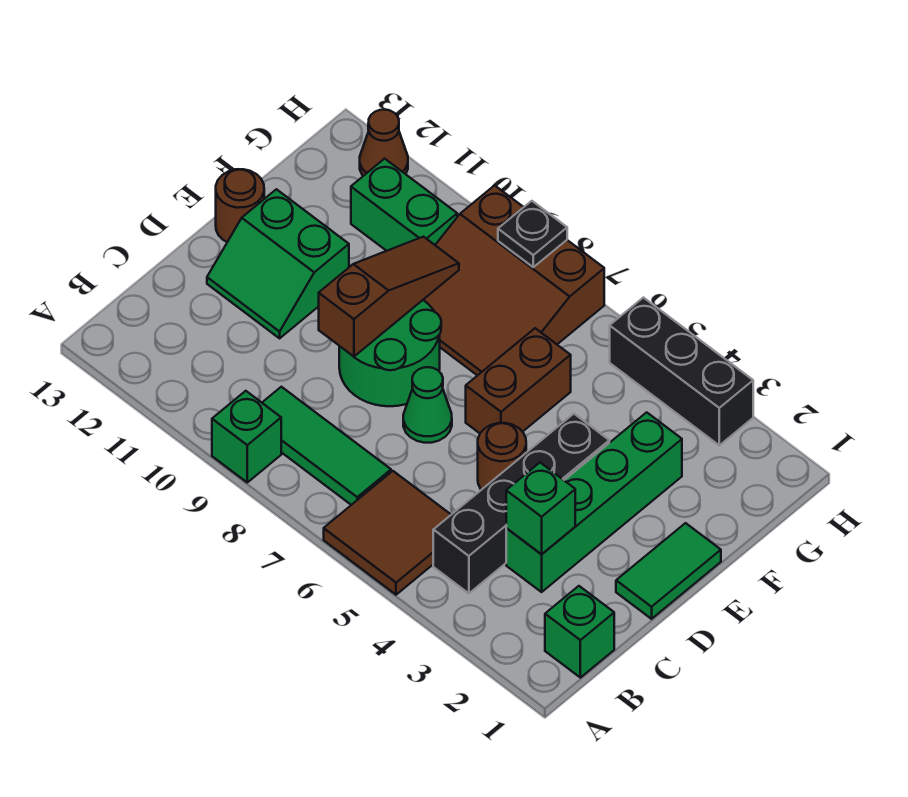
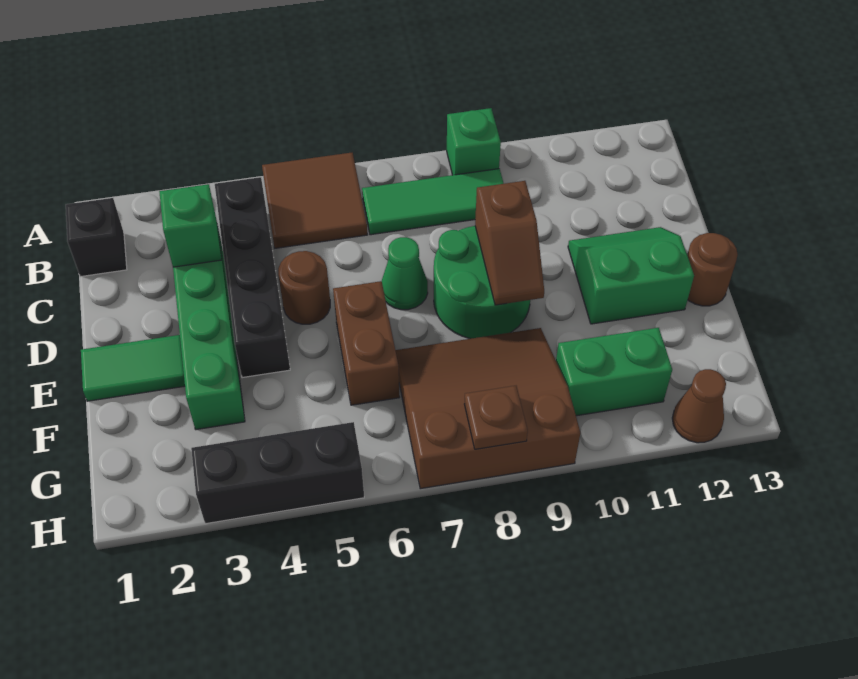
green brick B1 level 1 -> black brick B1 level 1
green tile D1:E1 level 1 -> green tile E1:E2 level 1
brown slope D9:F9 level 2 top D -> brown slope D9:E9 level 2 top D
black plate H8 level 2 -> brown plate H8 level 2

